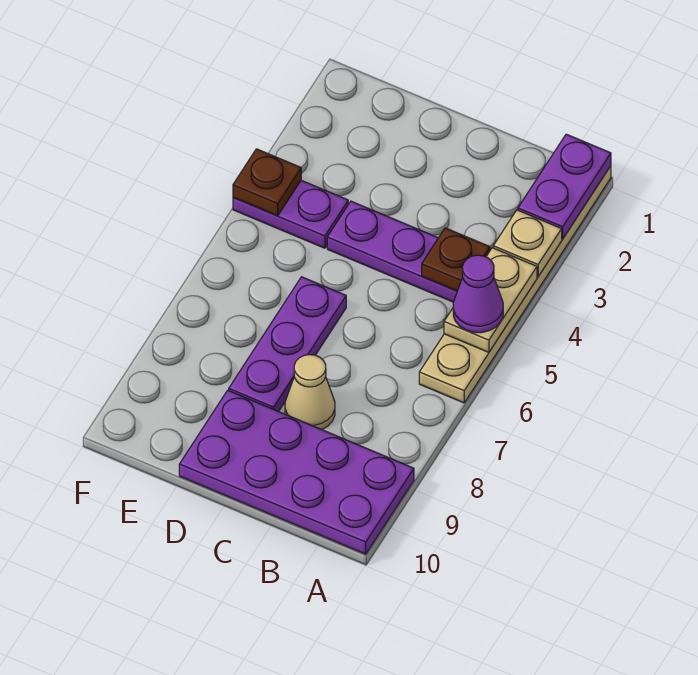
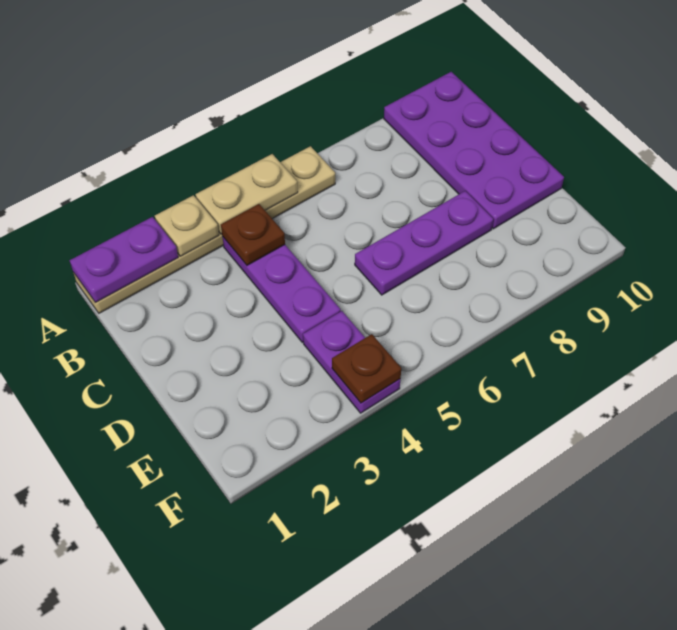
purple cone A5 level 3 -> none
tan cone C8 level 1 -> none

